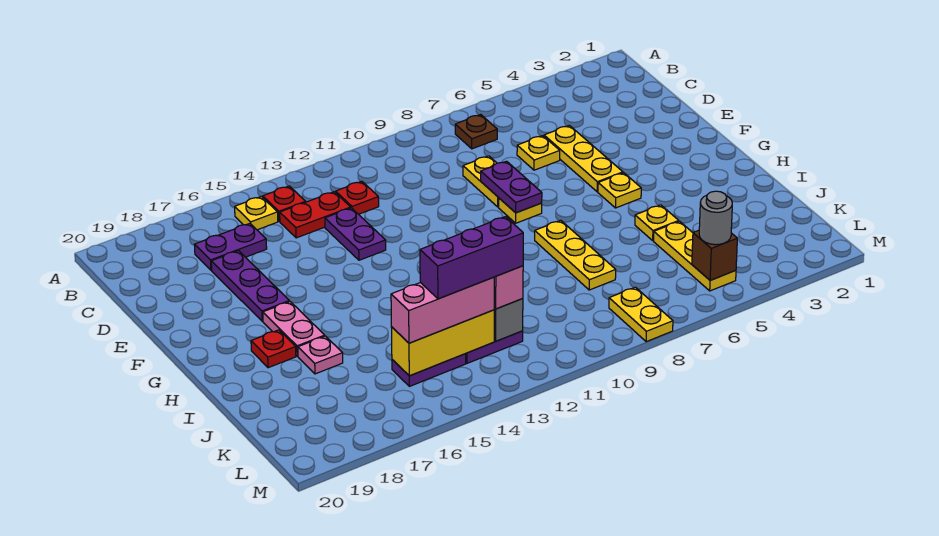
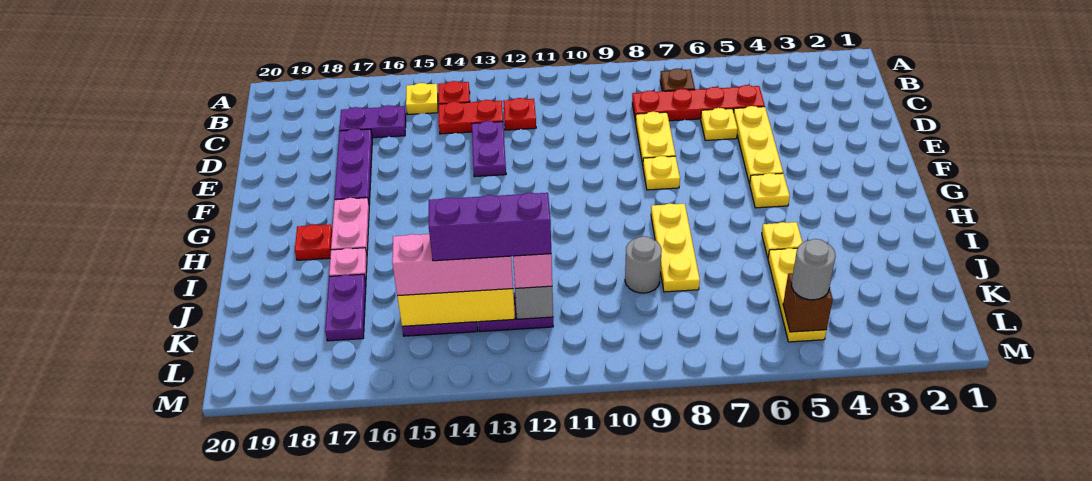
none -> red plate C5:C8 level 1
purple plate E8:F8 level 2 -> purple plate J17:K17 level 1
none -> grey round brick J9 level 1
yellow plate L8:M8 level 1 -> none

